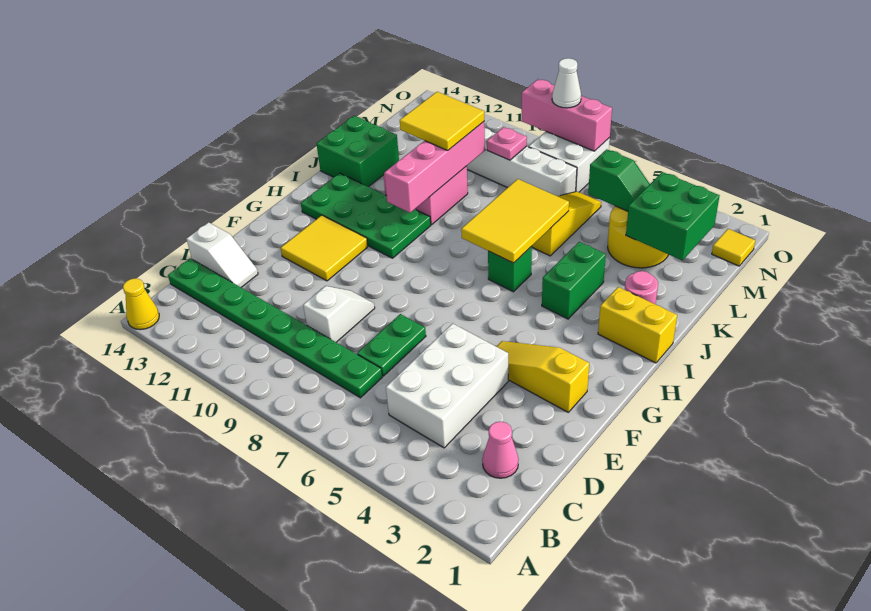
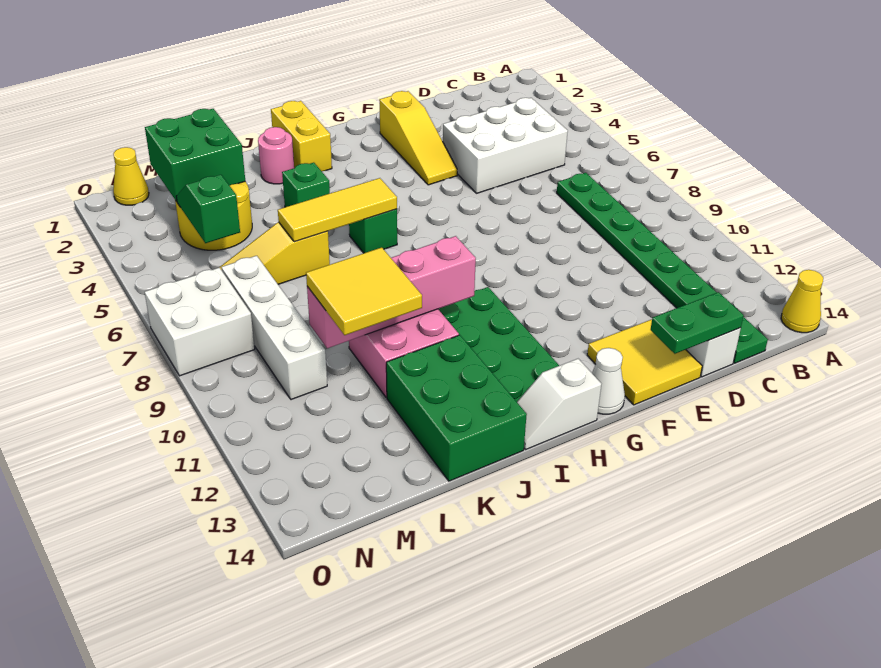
pink cone C2 level 1 -> none
green plate D7:E7 level 1 -> green plate D14:E14 level 2
white slope D9:E9 level 1 top D -> white slope H14:I14 level 1 top H
yellow tile F11:G12 level 1 -> yellow tile E13:F14 level 1
green brick I4:J4 level 1 -> green brick J4 level 1
yellow tile I6:K7 level 2 -> yellow tile I6:K6 level 2
green brick J13:K14 level 1 -> green brick J12:K14 level 1
pink plate M9 level 2 -> none
yellow tile N1 level 1 -> yellow cone N1 level 1
pink brick O7:O9 level 2 -> none
white cone O8 level 3 -> white cone G14 level 1

